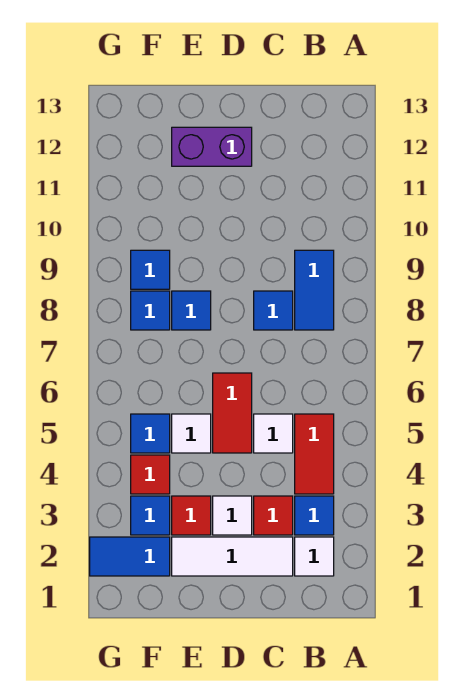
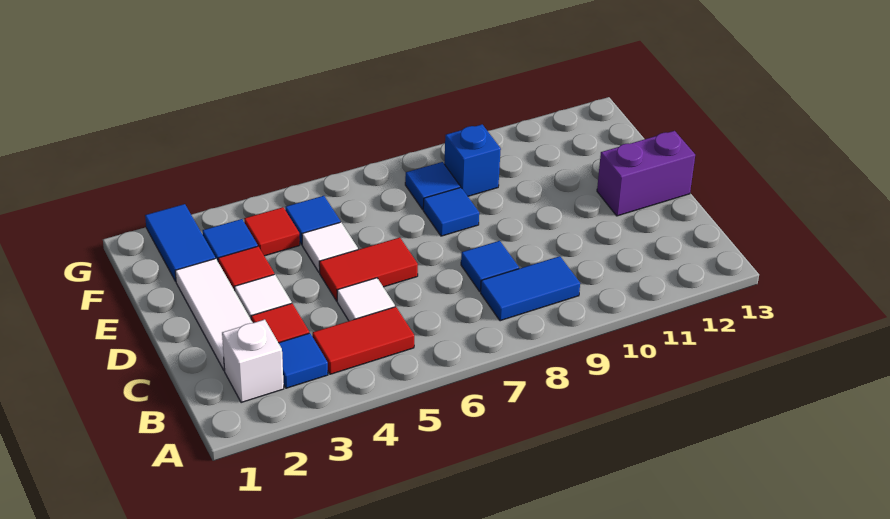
white tile B2 level 1 -> white brick B2 level 1
purple brick D12:E12 level 1 -> purple brick D12:D13 level 1
blue tile F9 level 1 -> blue brick F9 level 1

